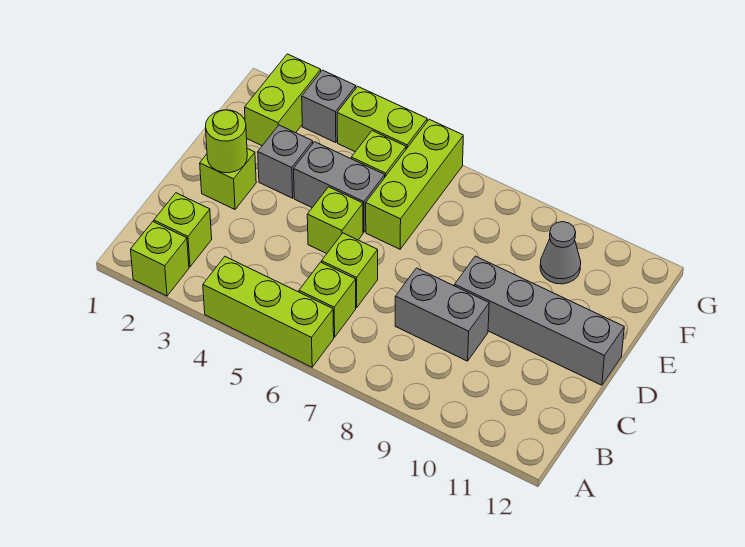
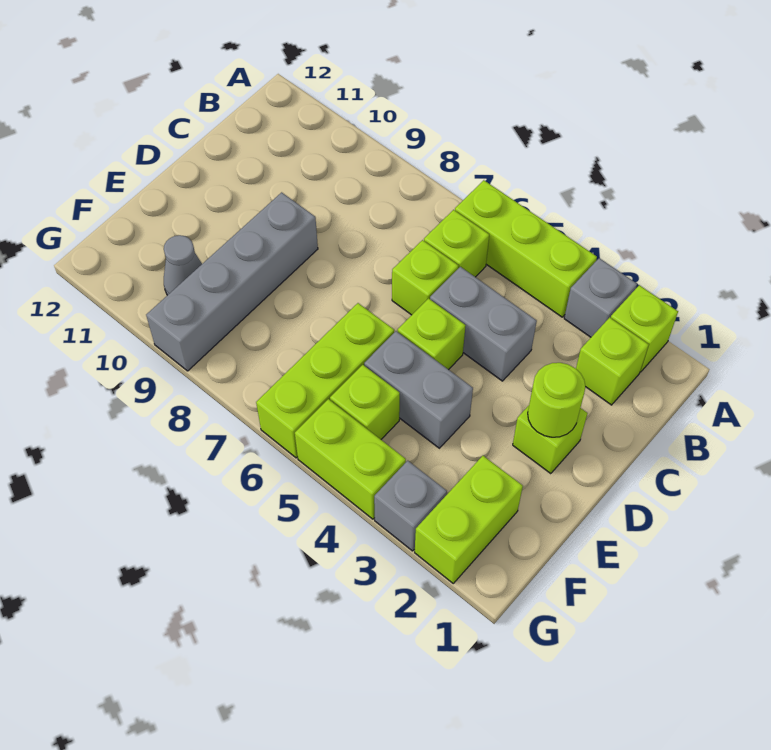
grey brick C8:C9 level 1 -> grey brick C4:C5 level 1
grey brick D9:D12 level 1 -> grey brick D9:G9 level 1
grey brick E3 level 1 -> grey brick A3 level 1

